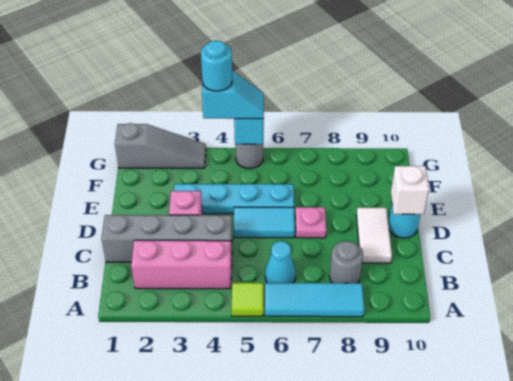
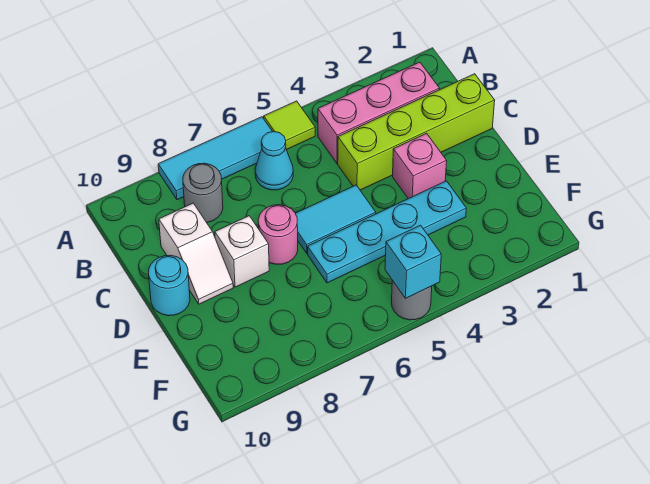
grey brick C1:C4 level 1 -> lime brick C1:C4 level 1
white tile C9:D9 level 1 -> white slope C9:D9 level 1 top C
pink plate D7 level 1 -> pink round brick D7 level 1
white brick D10 level 2 -> white brick D8 level 1
grey slope G1:G3 level 1 top 1 -> none
cyan slope G4:G5 level 3 top 4 -> none
cyan round brick G4 level 4 -> none

